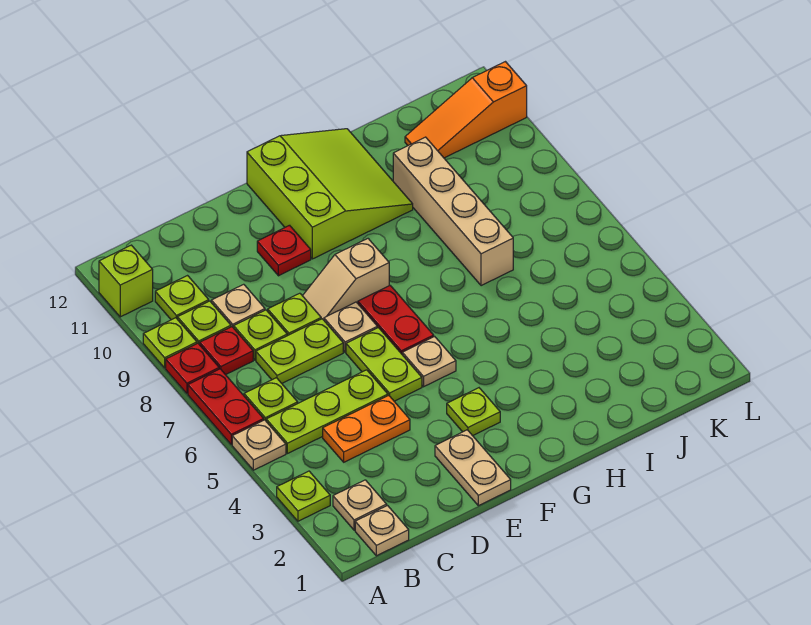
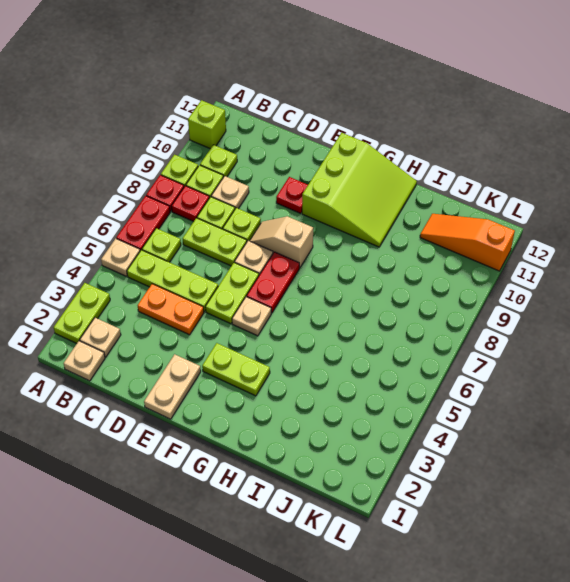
lime plate A3 level 1 -> lime plate A2:A3 level 1
lime plate F3 level 1 -> lime plate F3:G3 level 1
tan brick I7:I10 level 1 -> none

